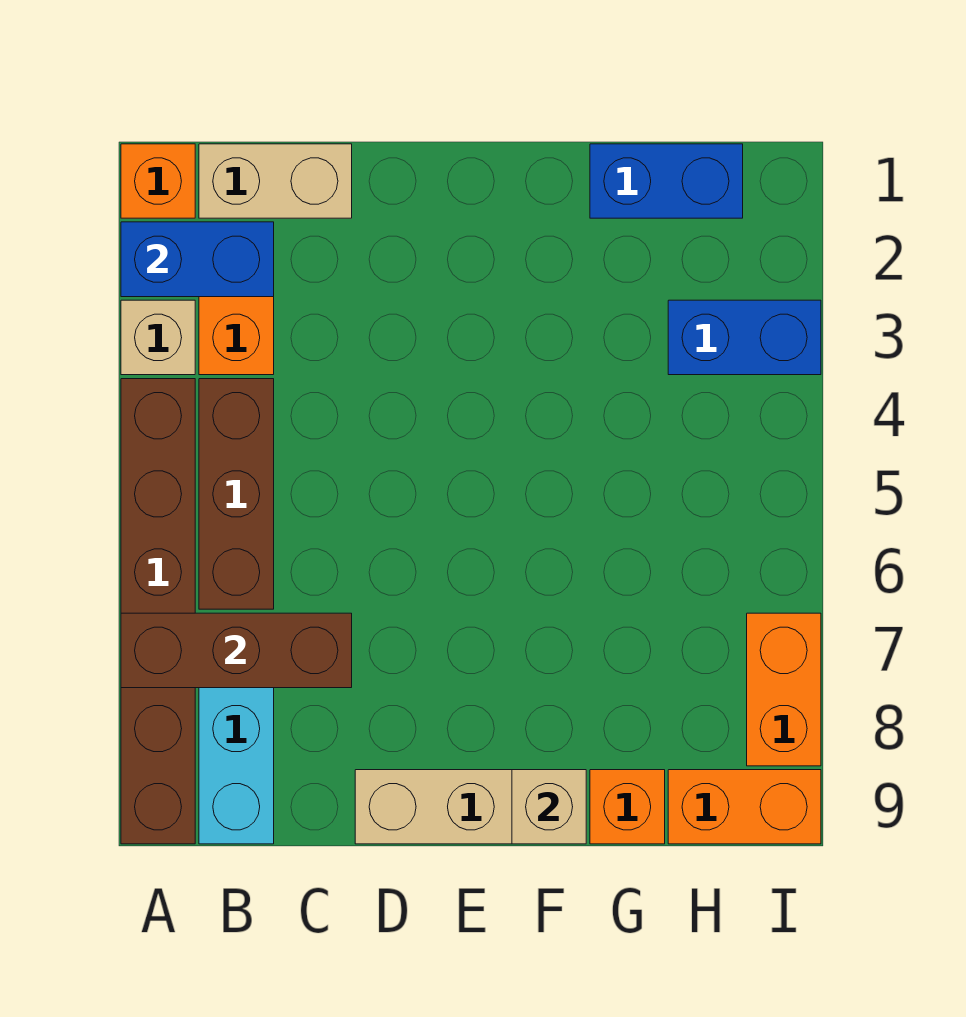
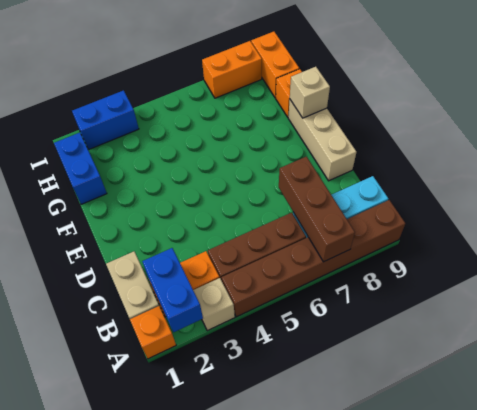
blue brick H3:I3 level 1 -> blue brick I2:I3 level 1

